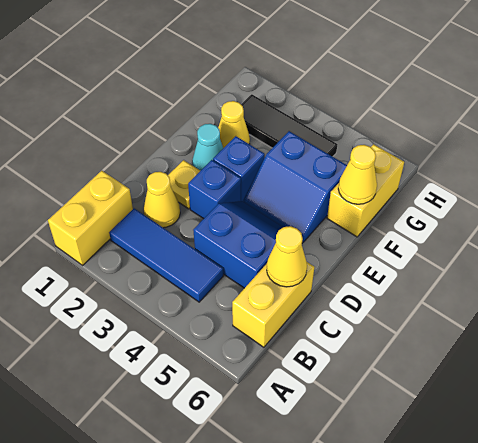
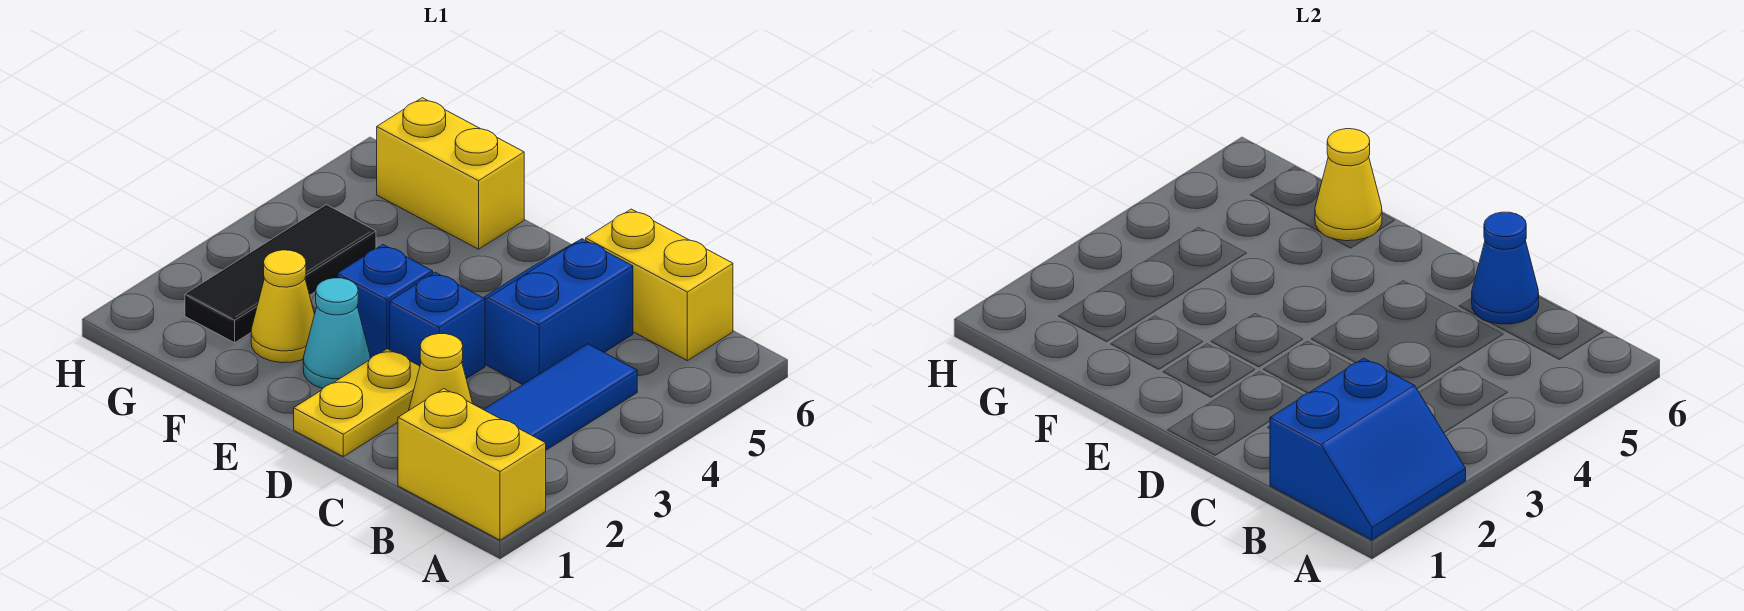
yellow cone C6 level 2 -> blue cone C6 level 2
yellow plate D2 level 1 -> yellow plate D1:D2 level 1
blue slope E4:F5 level 1 top F -> blue slope A1:B2 level 2 top B

